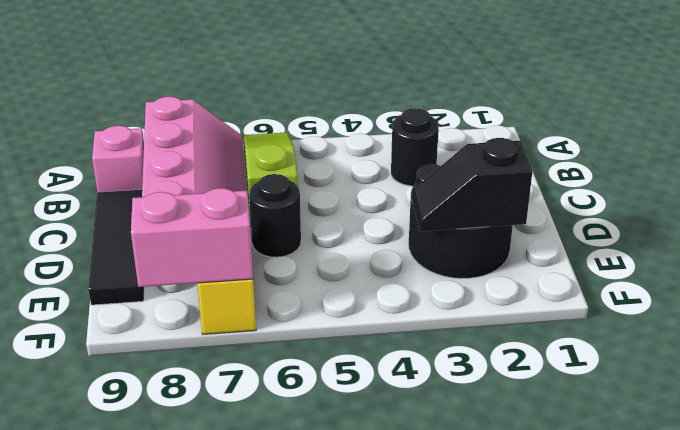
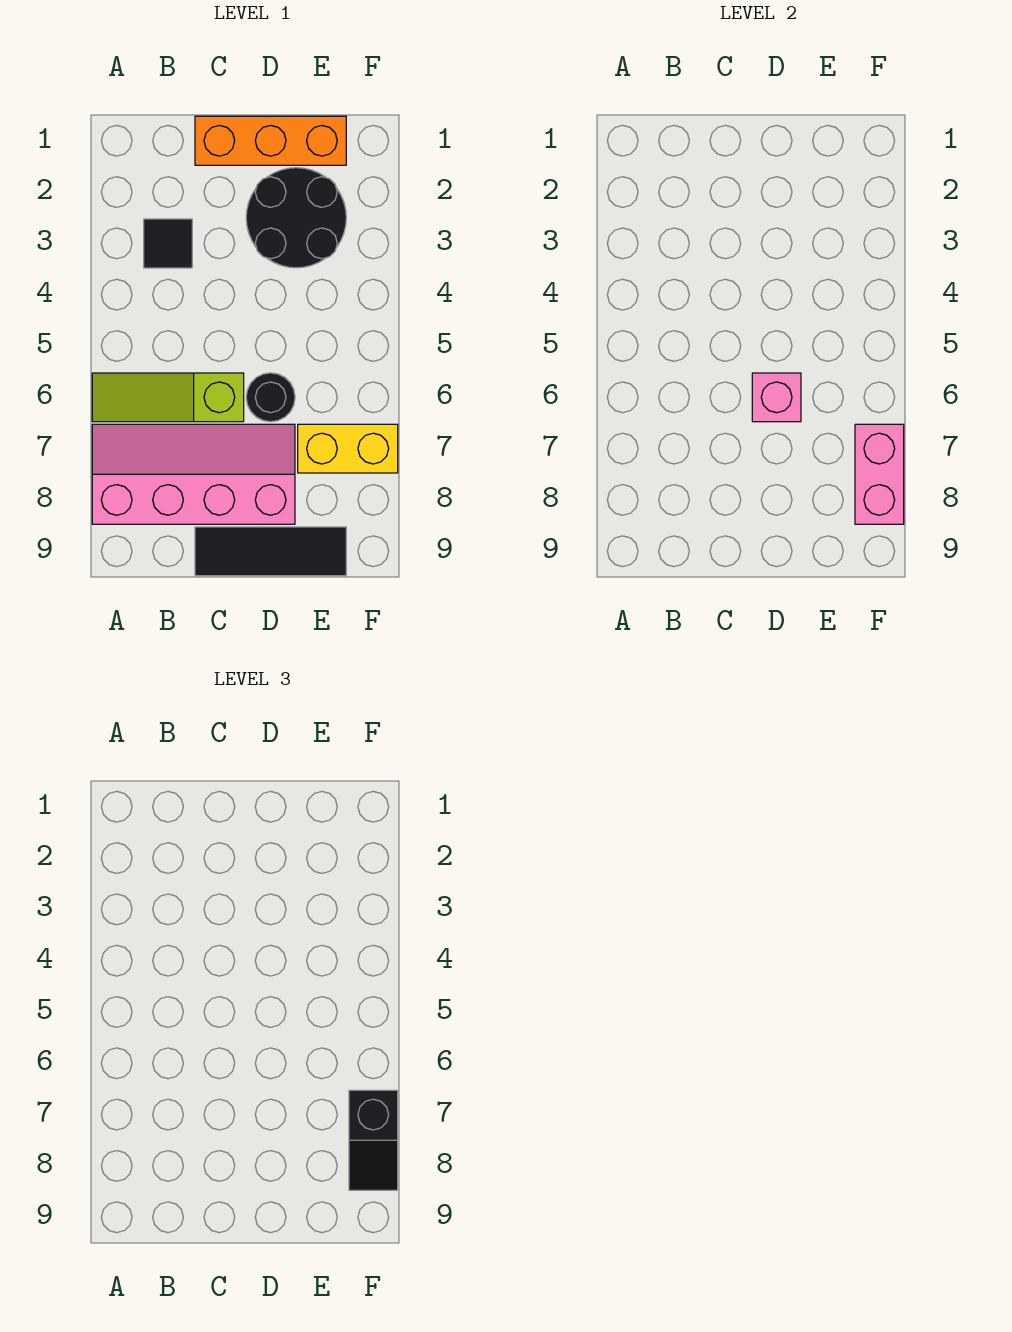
black round brick B3 level 1 -> black tile B3 level 1
pink brick B9 level 1 -> pink brick D6 level 2
none -> orange brick C1:E1 level 1
black slope E2:E3 level 2 top 2 -> black slope F7:F8 level 3 top 7

